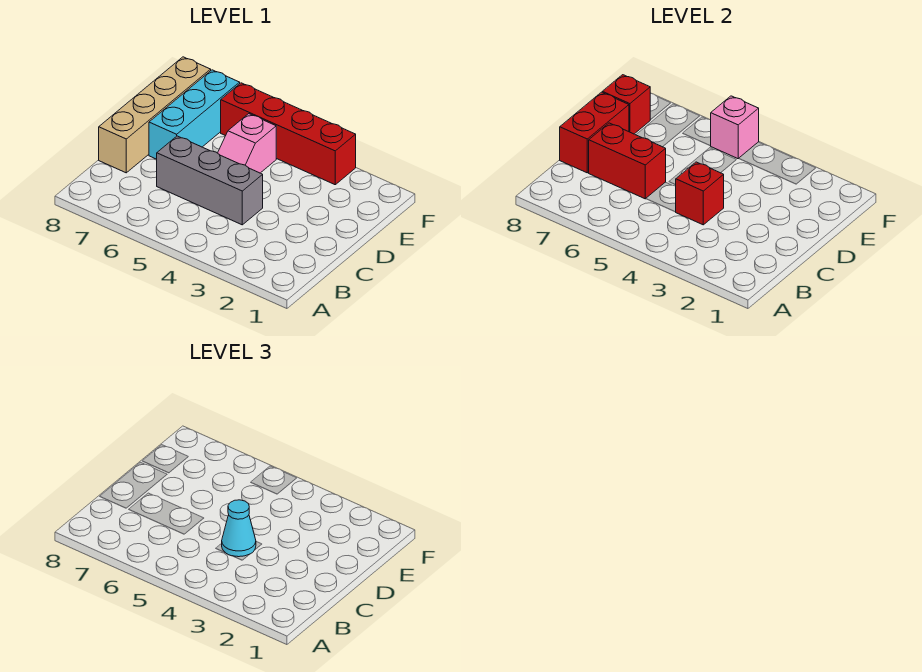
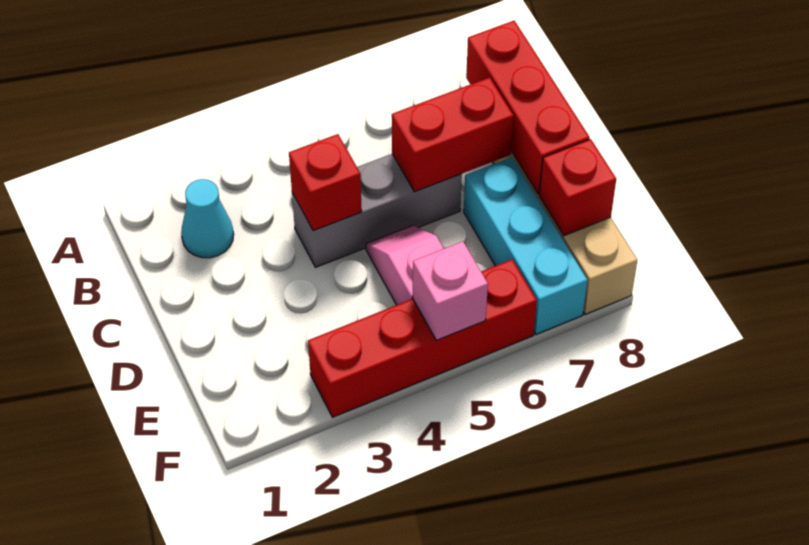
cyan cone C4 level 3 -> cyan cone B2 level 1
red brick C8:D8 level 2 -> red brick B8:D8 level 2

